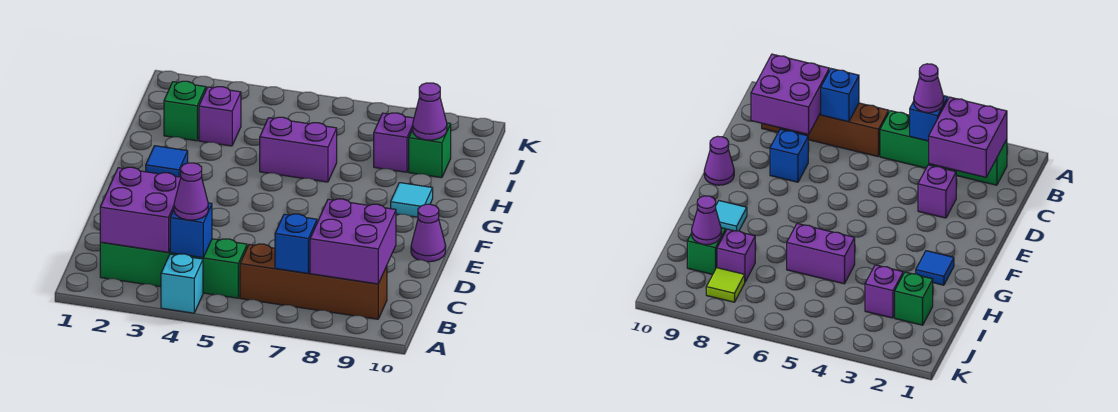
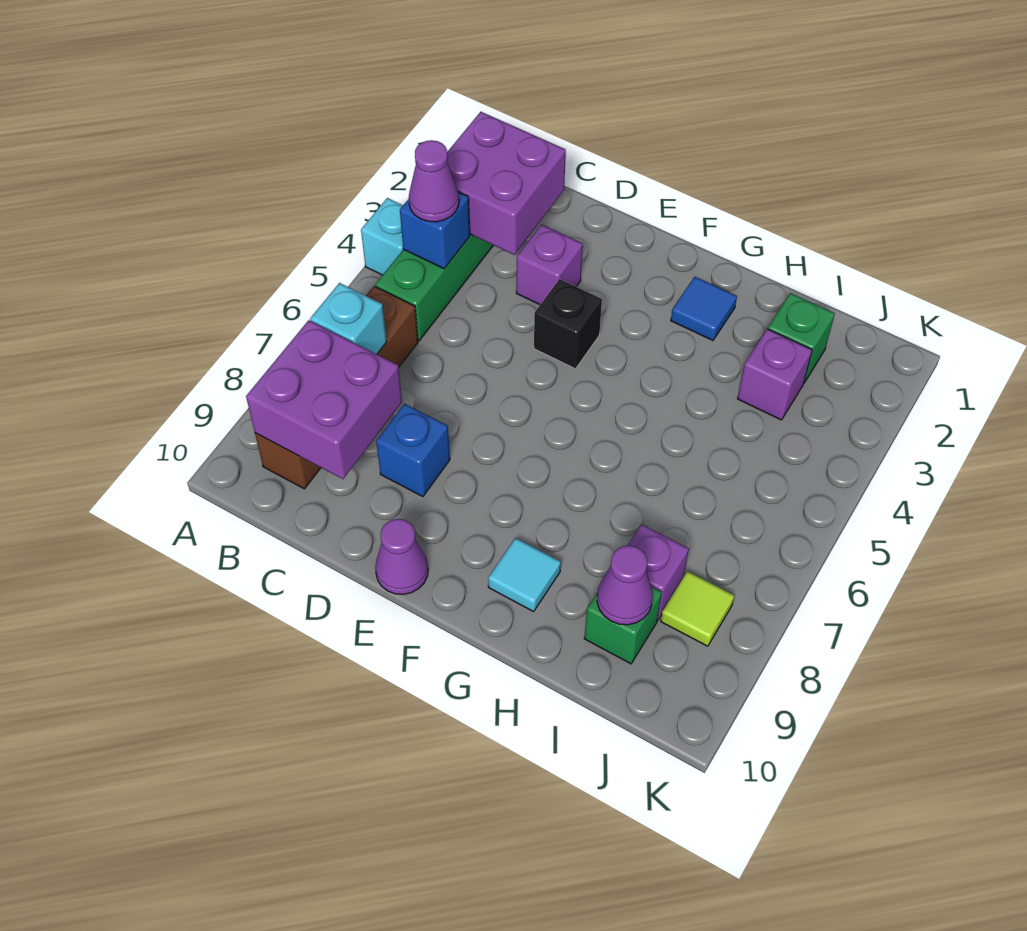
blue brick B7 level 2 -> cyan brick B7 level 2
none -> black brick E4 level 1
purple brick H5:H6 level 1 -> none

